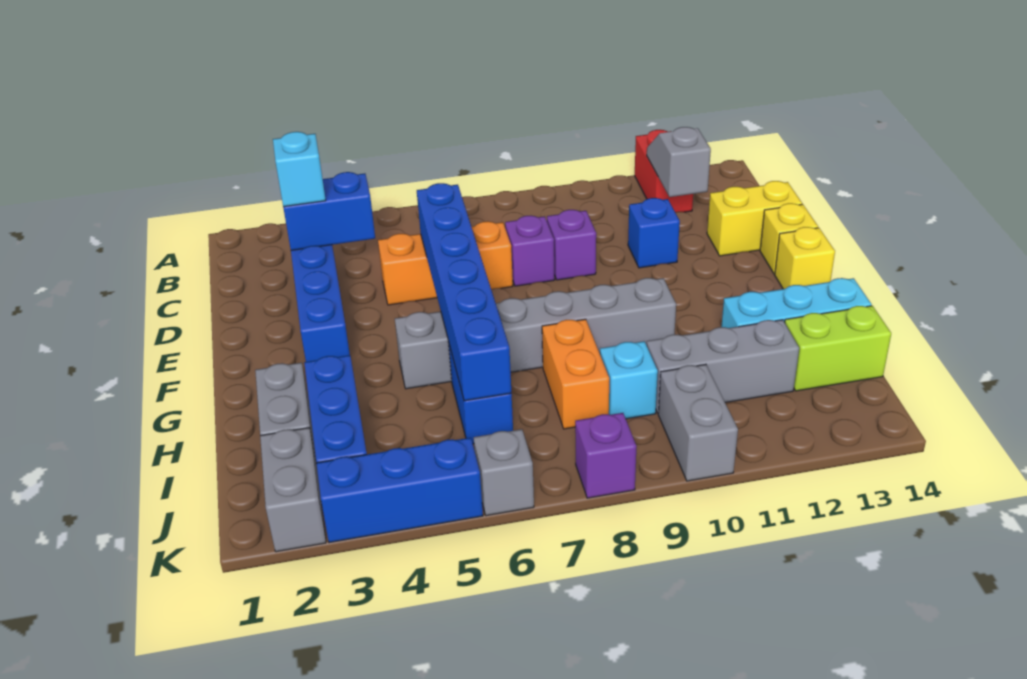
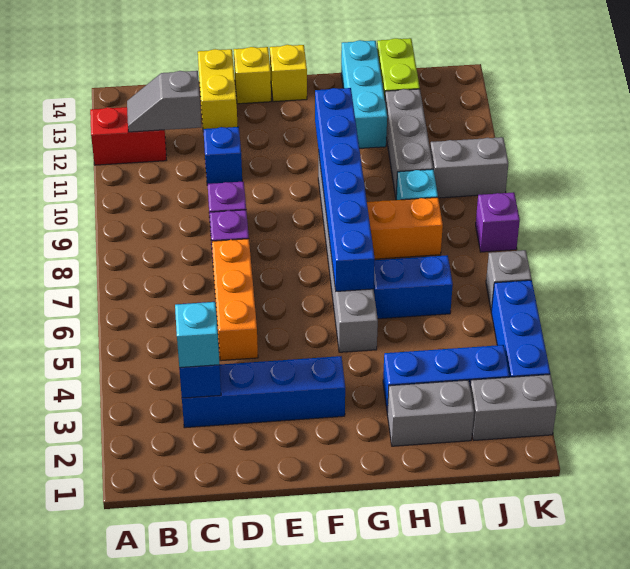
blue brick D6:I6 level 2 -> blue brick G6:G11 level 2

